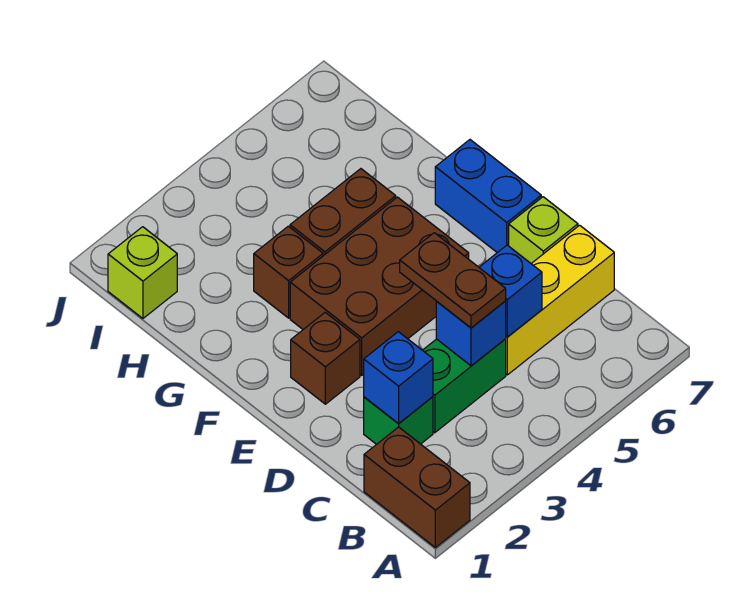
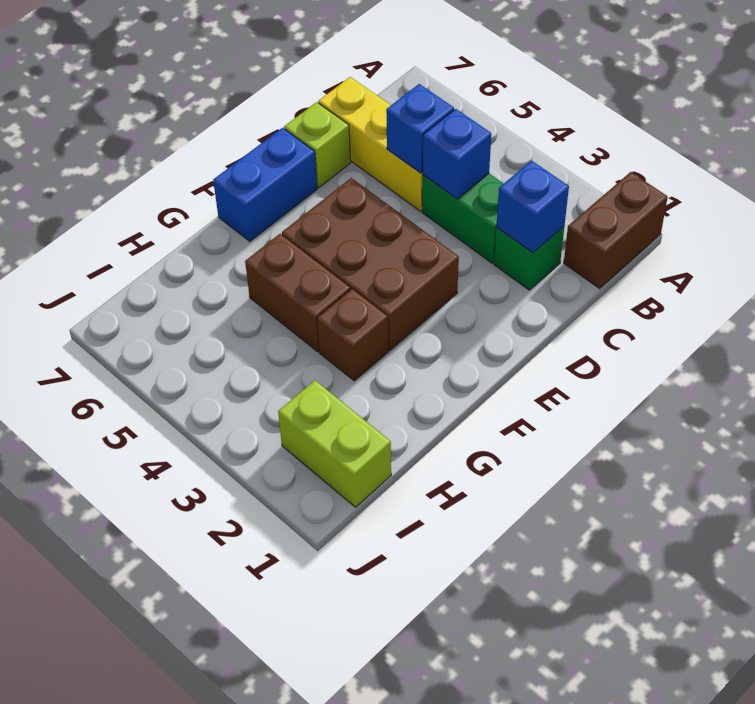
brown plate C4:D4 level 3 -> none
brown brick E2 level 1 -> none
lime brick I1 level 1 -> lime brick I1:I2 level 1

